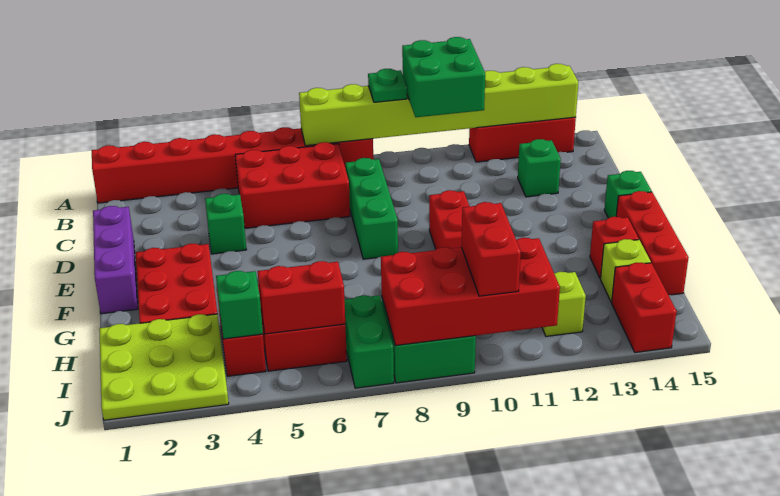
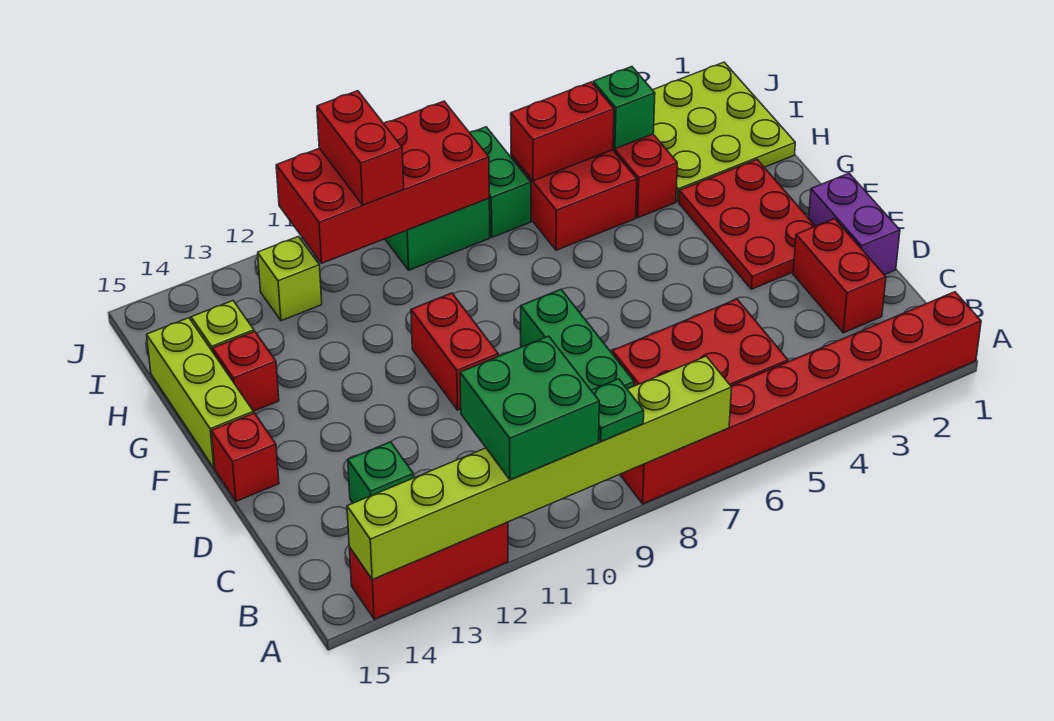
purple brick D1:F1 level 1 -> purple brick D1:E1 level 1
green brick D4 level 1 -> none
green brick E15 level 1 -> red brick E15 level 1
red brick F15:H15 level 1 -> lime brick F15:H15 level 1
red brick I14:J14 level 1 -> red brick C2:D2 level 1

